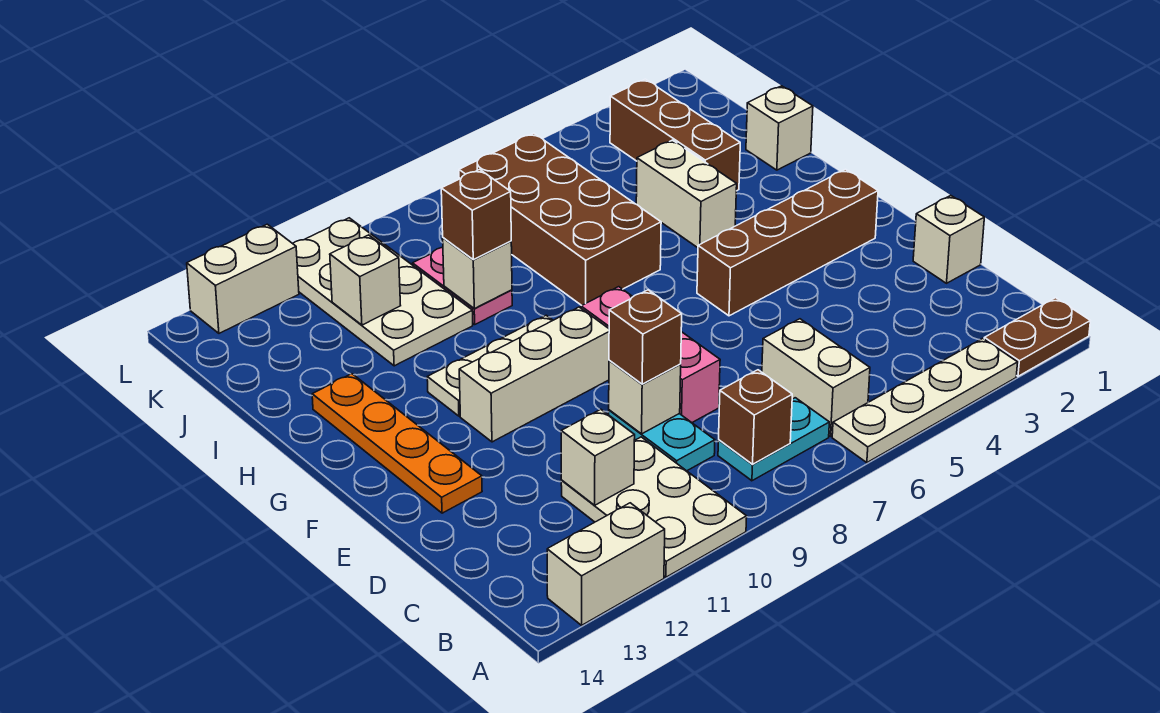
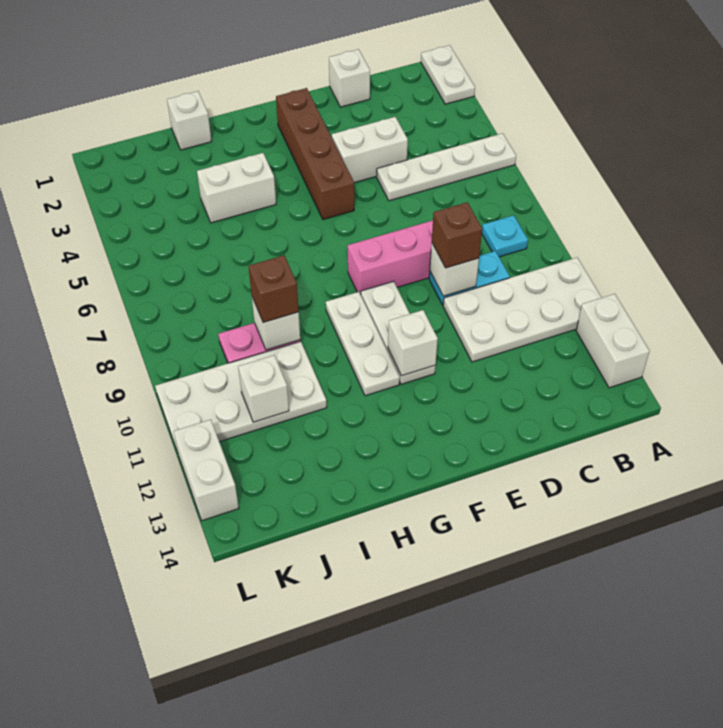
brown plate A1:A2 level 1 -> white plate A1:A2 level 1
white plate A3:A6 level 1 -> white plate A5:D5 level 1
white plate A10:C11 level 1 -> white plate A10:D11 level 1
white brick B6:C6 level 1 -> white brick D4:E4 level 1
cyan plate B7:B8 level 1 -> cyan plate B8 level 1
brown brick B8 level 2 -> none
white brick C11 level 2 -> white brick F11 level 2
orange plate E13:H13 level 1 -> none
white brick F9:F11 level 1 -> white plate F9:F11 level 1
brown brick H6:K7 level 1 -> none
brown brick I3:K3 level 1 -> none

